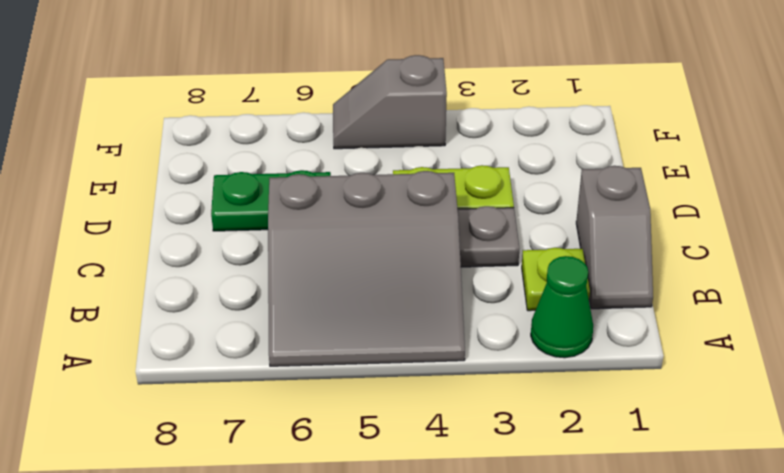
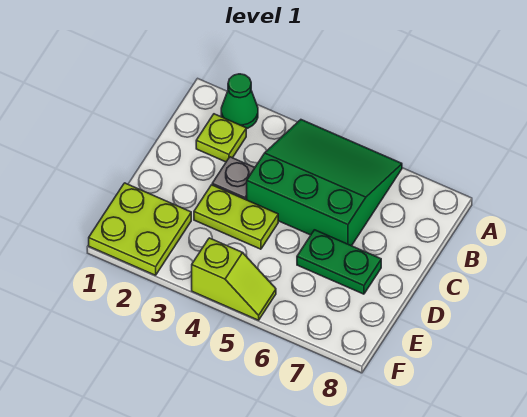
grey slope A4:C6 level 1 top C -> green slope A4:C6 level 1 top C
grey slope B1:C1 level 1 top C -> none
none -> lime plate E1:F2 level 1
grey slope F4:F5 level 1 top 4 -> lime slope F4:F5 level 1 top 4

